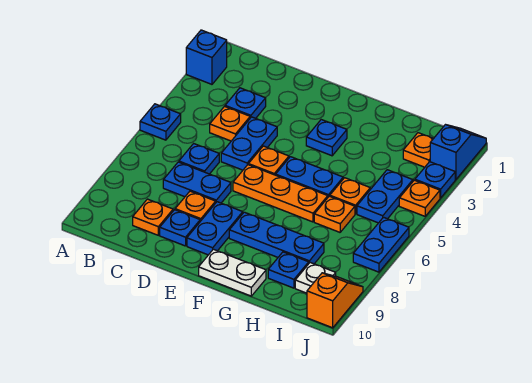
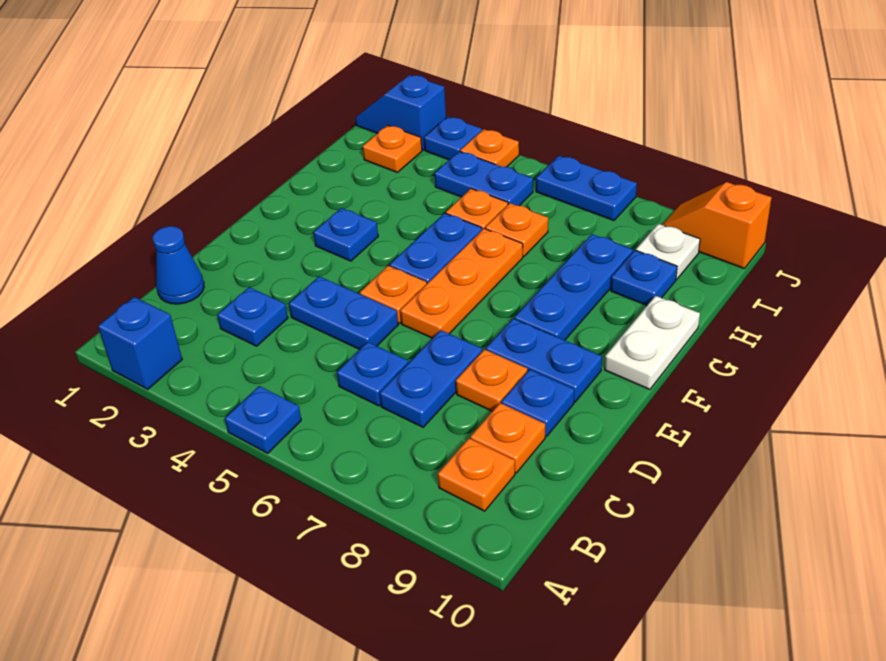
none -> blue cone C1 level 1
orange plate C4 level 1 -> orange plate B9 level 1

